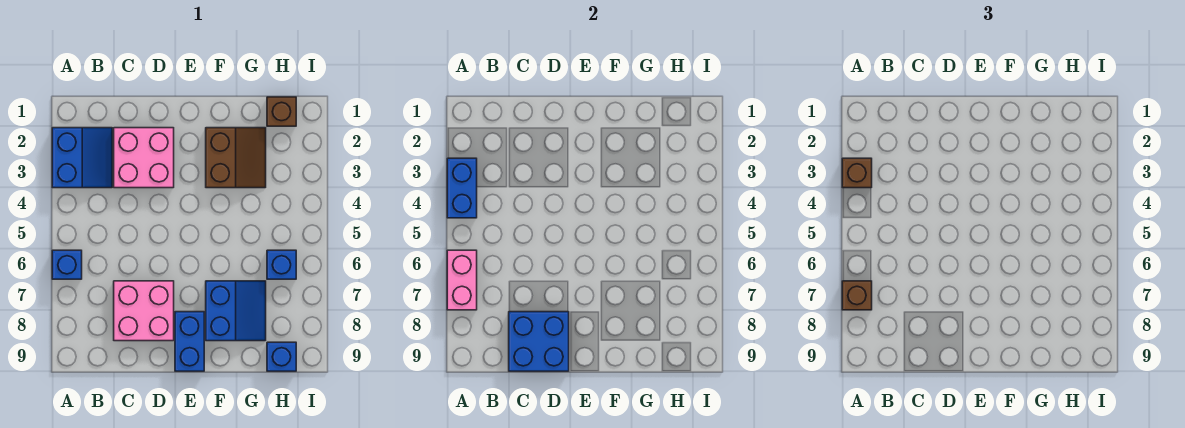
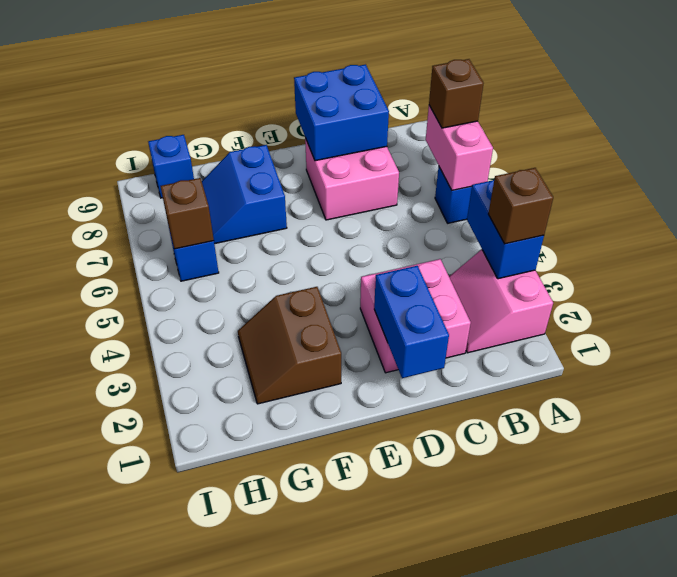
blue slope A2:B3 level 1 top A -> pink slope A2:B3 level 1 top A
blue brick E8:E9 level 1 -> blue brick D1:D2 level 2
brown brick H1 level 1 -> brown brick H6 level 2

